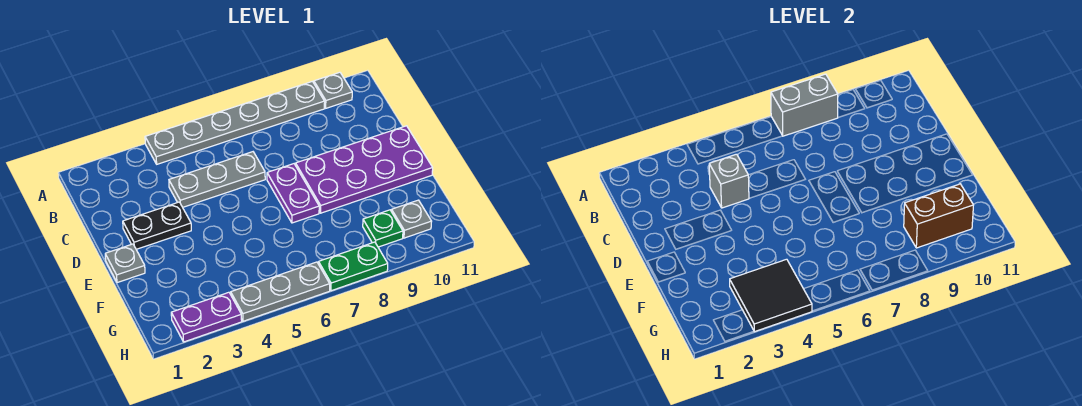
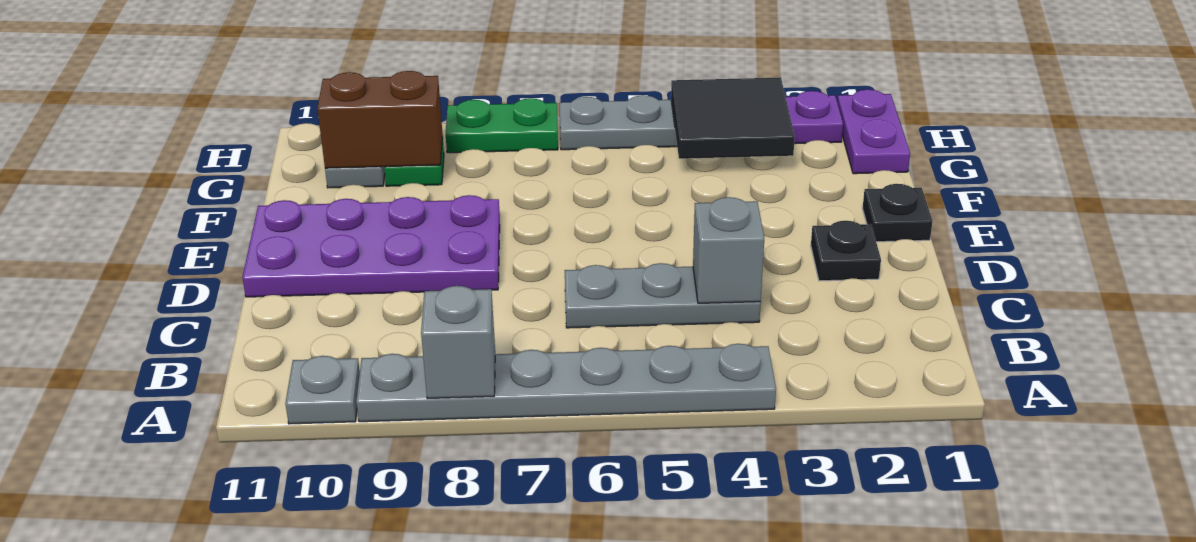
grey brick A7:A8 level 2 -> grey brick A8 level 2
black plate D2:D3 level 1 -> black plate D2 level 1
purple plate D7:E7 level 1 -> purple plate G1:H1 level 1
grey plate E1 level 1 -> black plate E1 level 1

